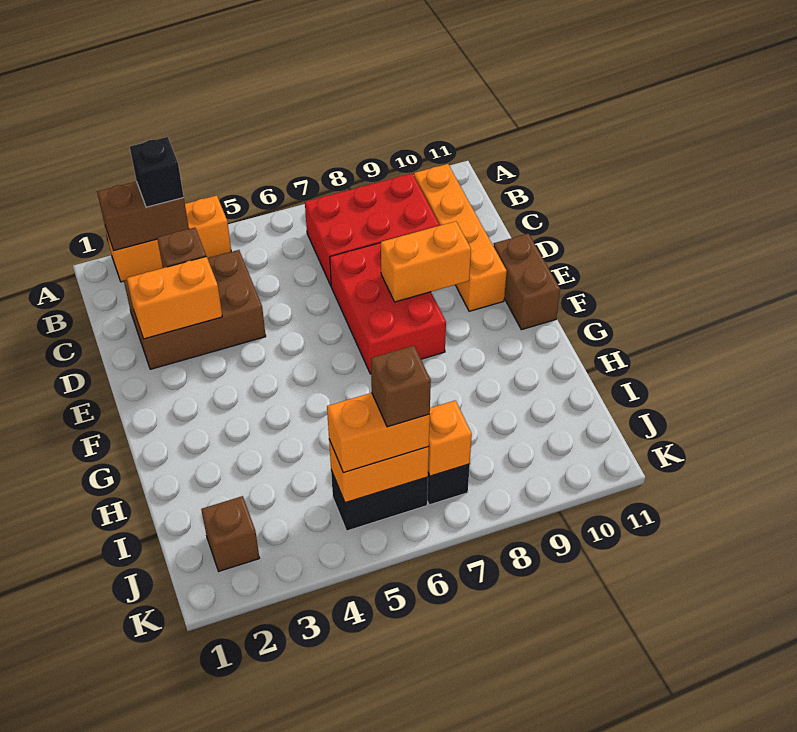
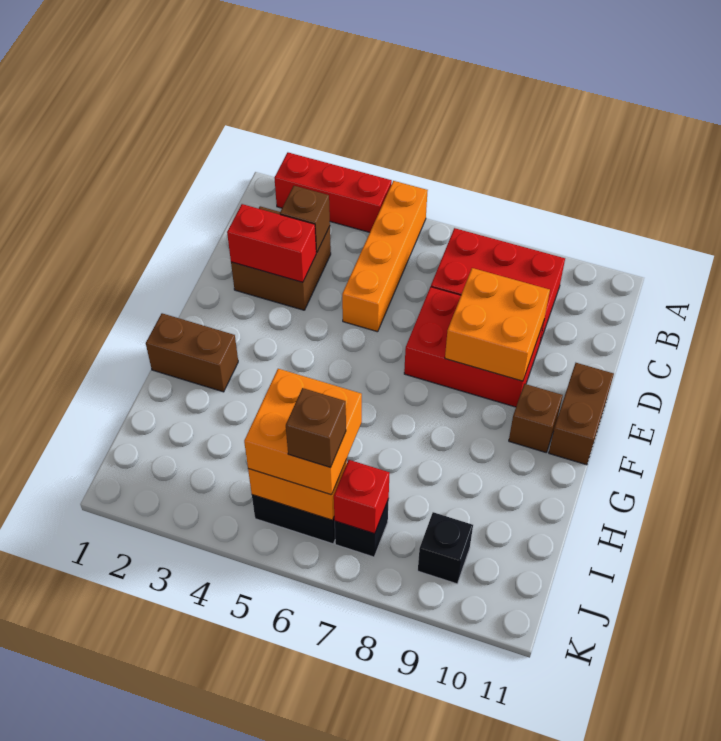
orange brick A2:A4 level 1 -> red brick A2:A4 level 1
brown brick A2:A3 level 2 -> brown brick G1:G2 level 1
black brick A3 level 3 -> black brick J9 level 1
orange brick B10:E10 level 1 -> orange brick A5:D5 level 1
brown brick C2:D4 level 1 -> brown brick C2:D3 level 1
orange brick D2:D3 level 2 -> red brick D2:D3 level 2
red brick D7:F8 level 1 -> red brick D7:E9 level 1
orange brick E8:E9 level 2 -> orange brick D8:E9 level 2
brown brick J2 level 1 -> brown brick F10 level 1
orange brick J5:J6 level 3 -> orange brick I5:J6 level 3
orange brick J7 level 2 -> red brick J7 level 2

